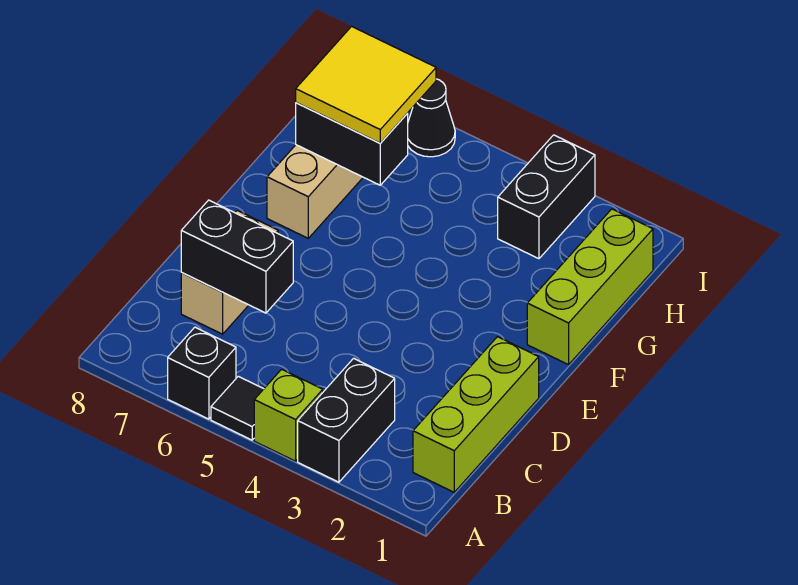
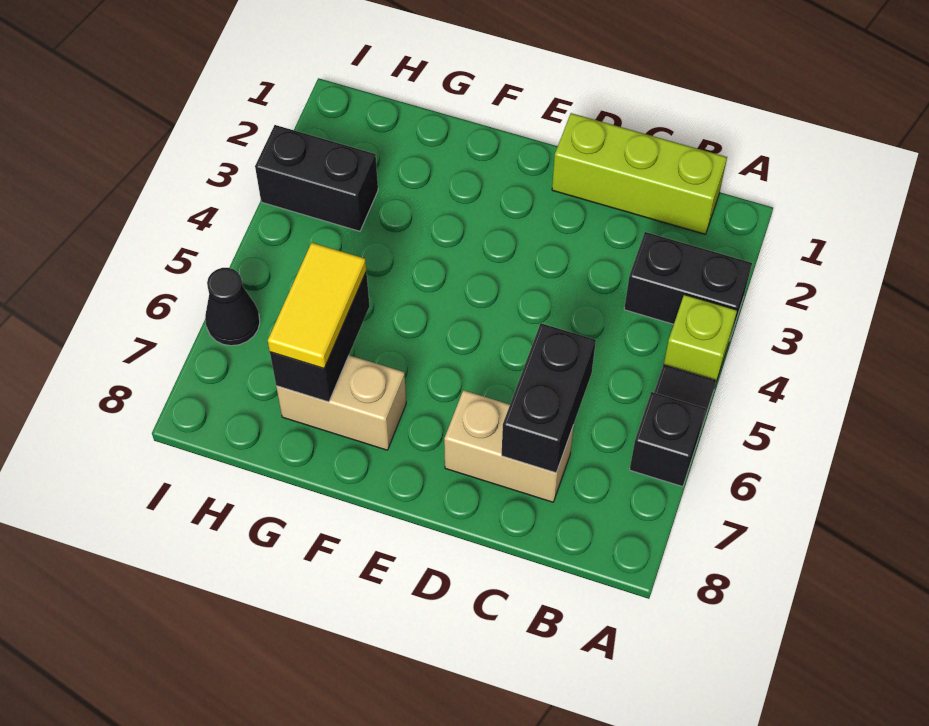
lime brick F1:H1 level 1 -> none
yellow tile G6:H7 level 3 -> yellow tile G6:G7 level 3

